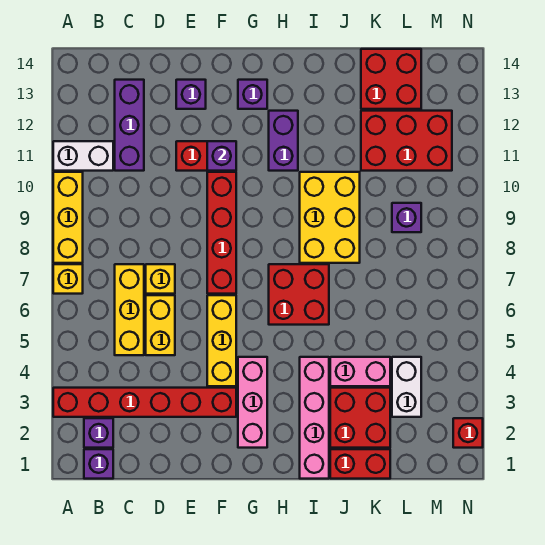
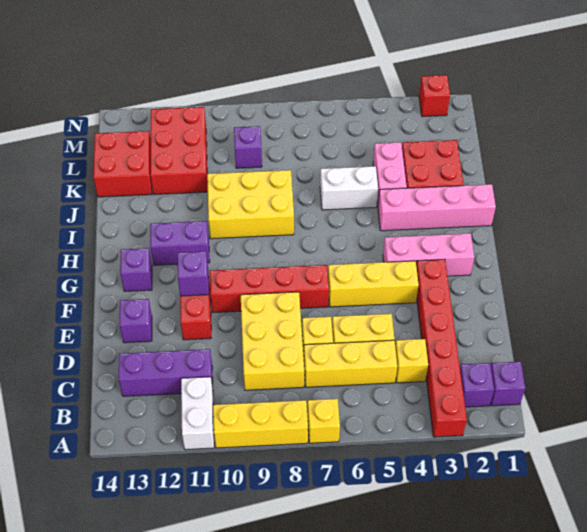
none -> yellow brick C4 level 1
none -> yellow brick C8:E9 level 1
red brick H6:I7 level 1 -> none
red brick J1:K1 level 1 -> none
white brick L3:L4 level 1 -> white brick J5:J6 level 1

